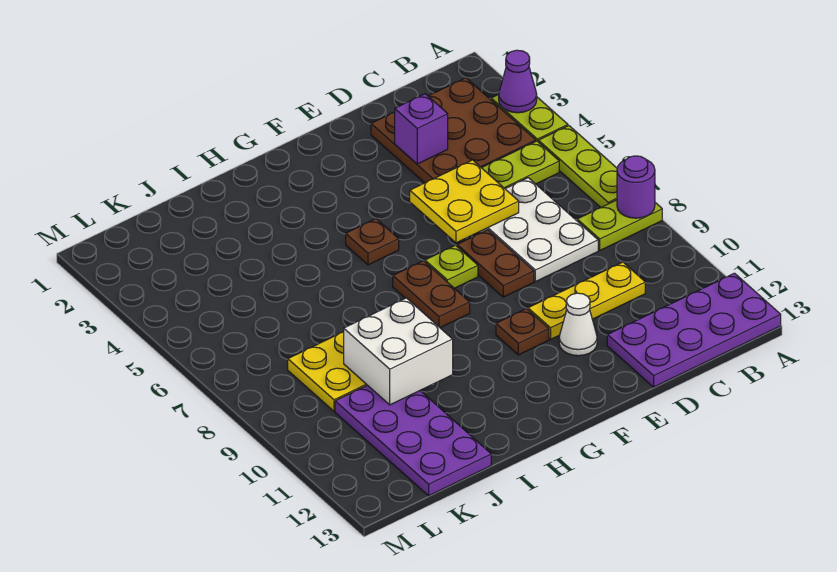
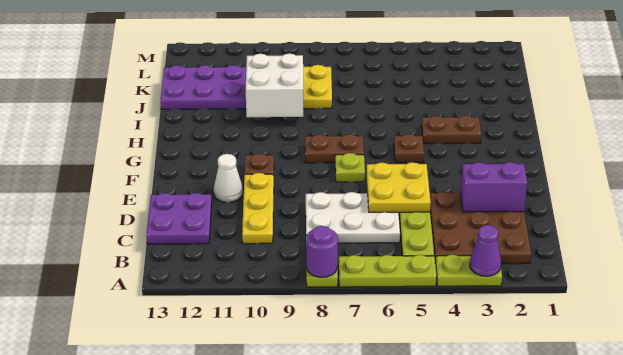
purple plate A12:D13 level 1 -> purple plate C12:D13 level 1
purple brick D3 level 2 -> purple brick D2:D3 level 2
brown plate E7:E8 level 1 -> brown plate H3:H4 level 1

